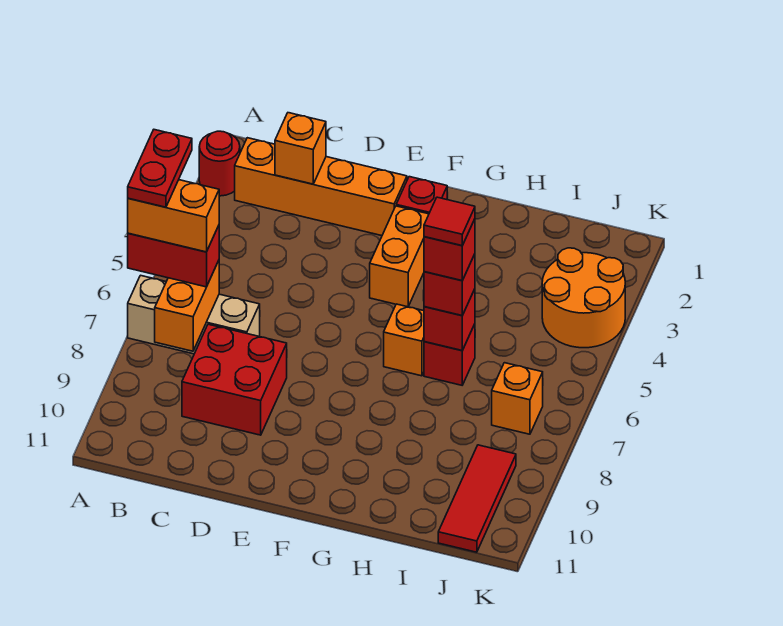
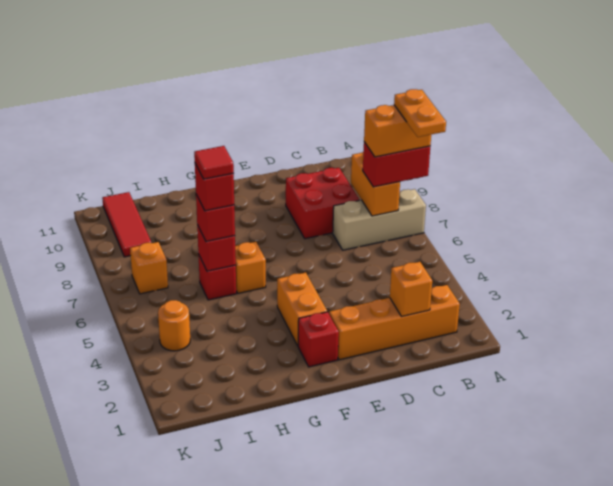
red round brick A2 level 1 -> none
red plate A6:A7 level 5 -> orange plate A6:A7 level 5
orange round brick J3:K4 level 1 -> orange round brick J4 level 1

